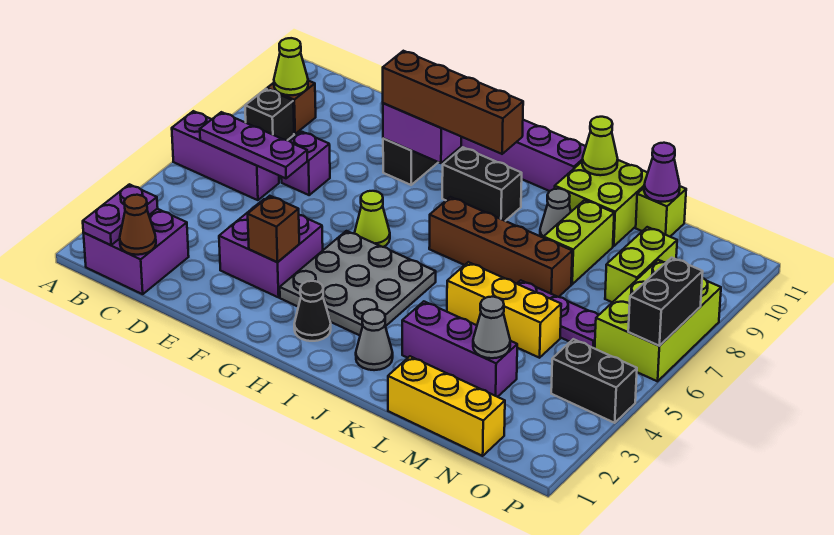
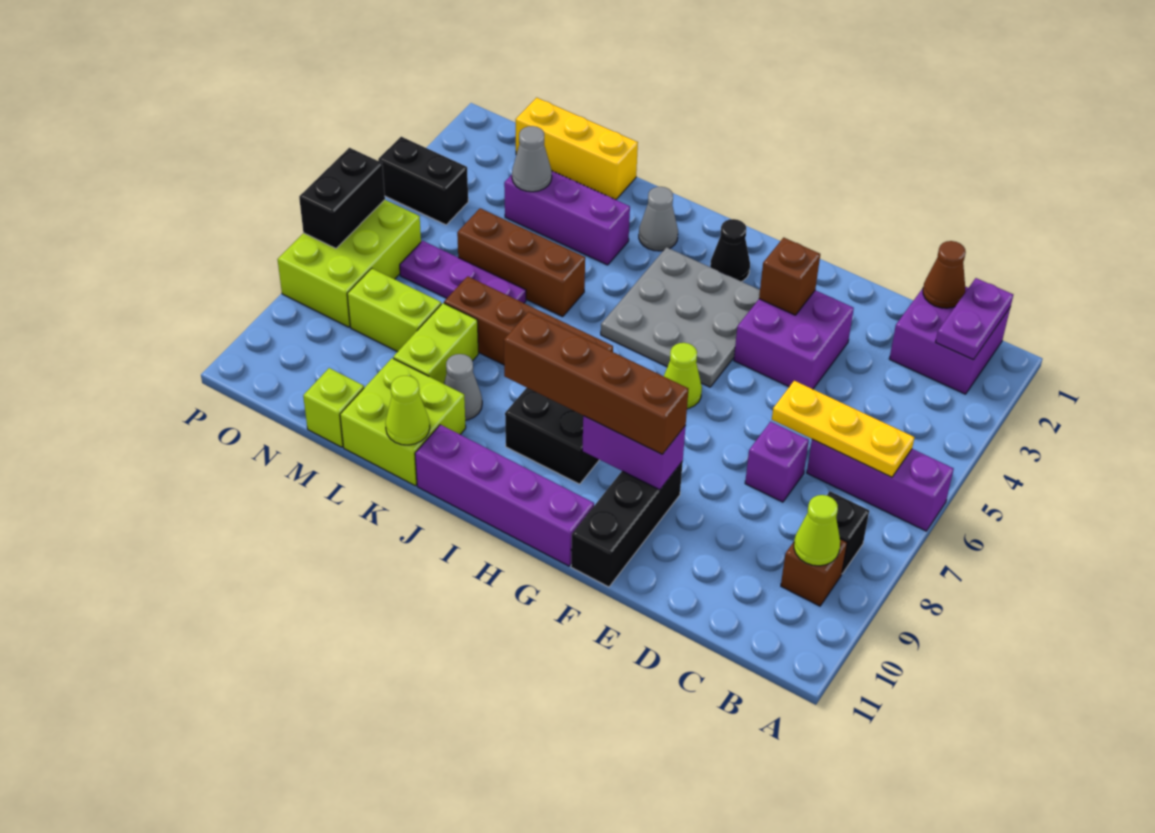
purple plate B6:D6 level 2 -> yellow plate B6:D6 level 2
yellow brick K5:M5 level 1 -> brown brick K5:M5 level 1
purple cone M11 level 2 -> none
lime brick N8:N9 level 1 -> lime brick M8:N8 level 1

